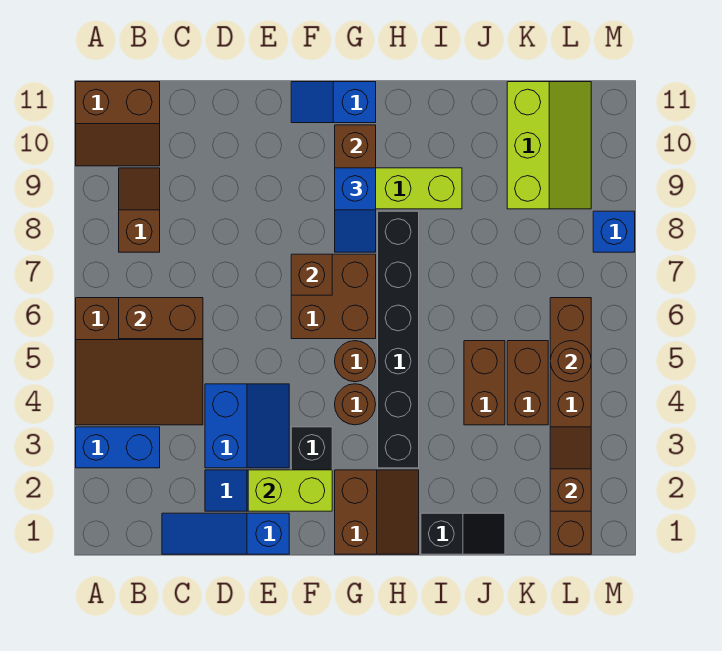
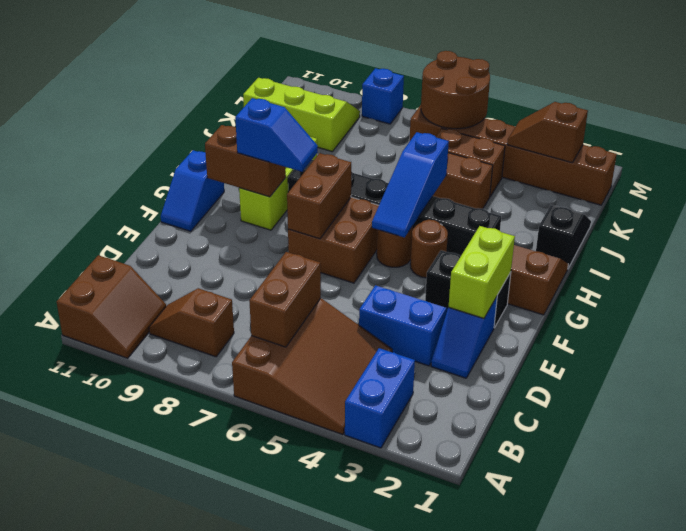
blue slope C1:E1 level 1 top E -> blue slope G5:I5 level 2 top I
brown brick F7 level 2 -> brown brick F7:G7 level 2
brown round brick L5 level 2 -> brown round brick L5:M6 level 2

